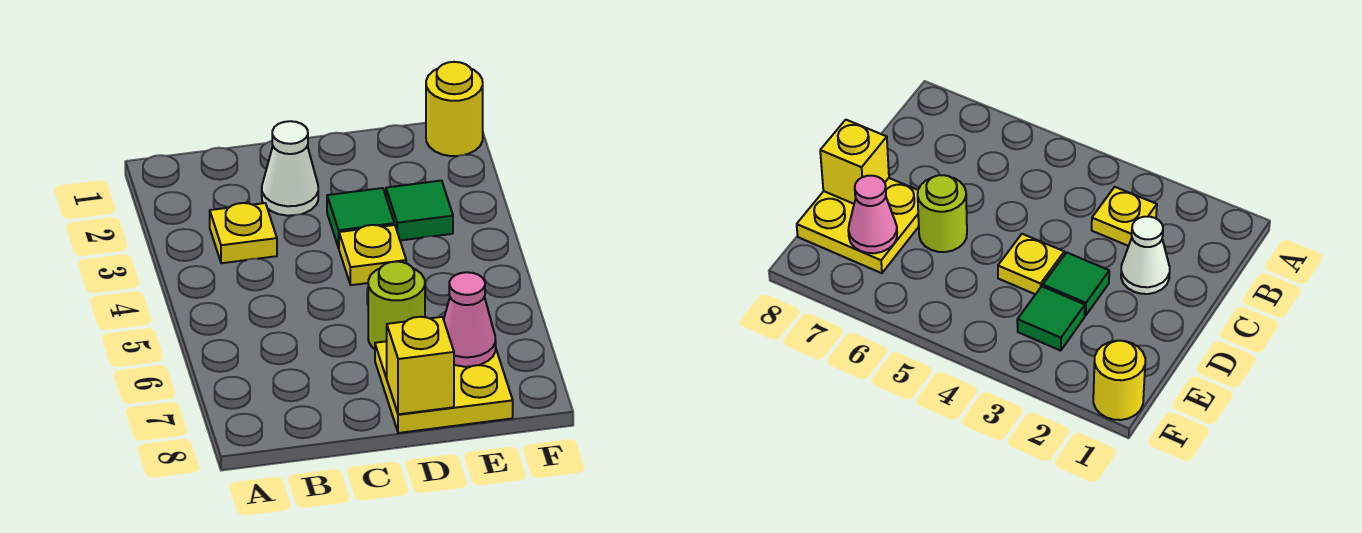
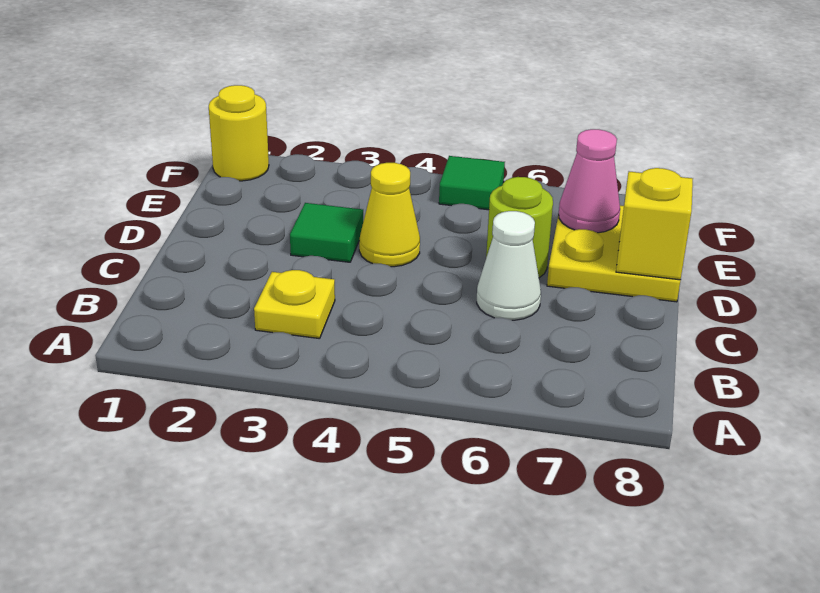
white cone C2 level 1 -> white cone C6 level 1
yellow plate D4 level 1 -> yellow cone D4 level 1
green tile E3 level 1 -> green tile F5 level 1

